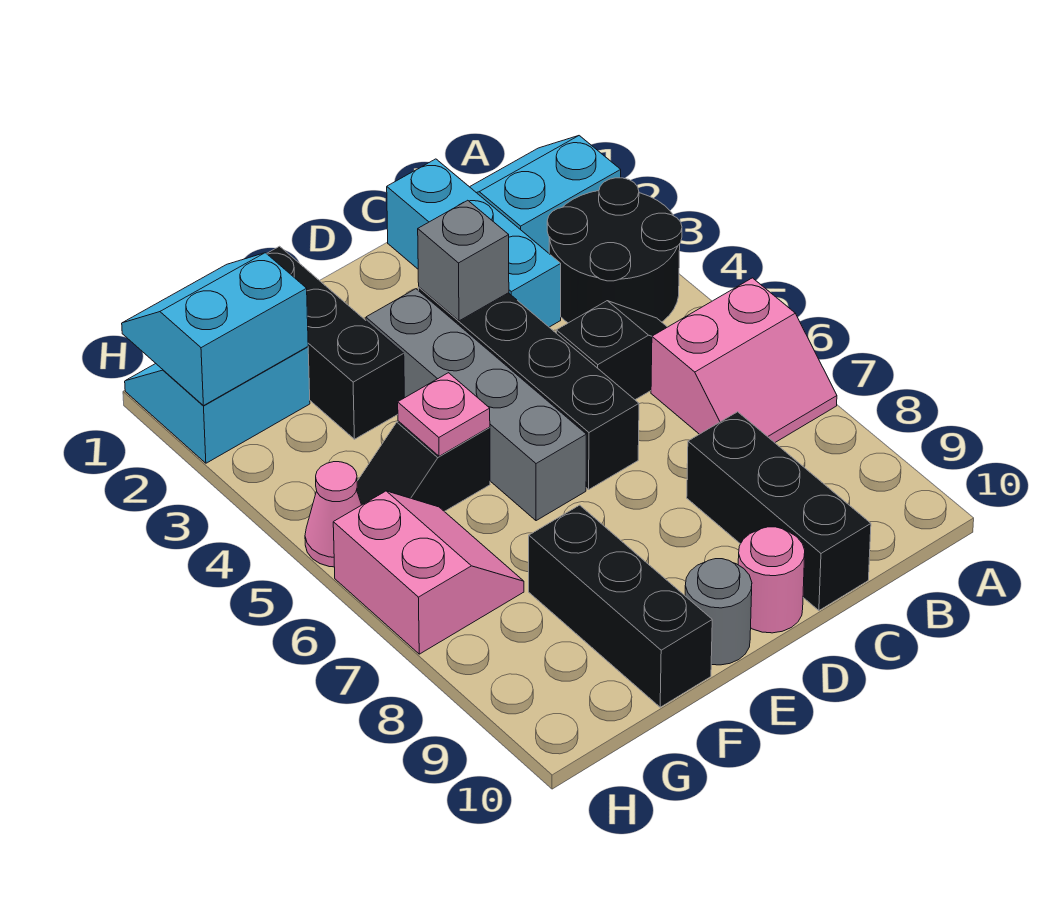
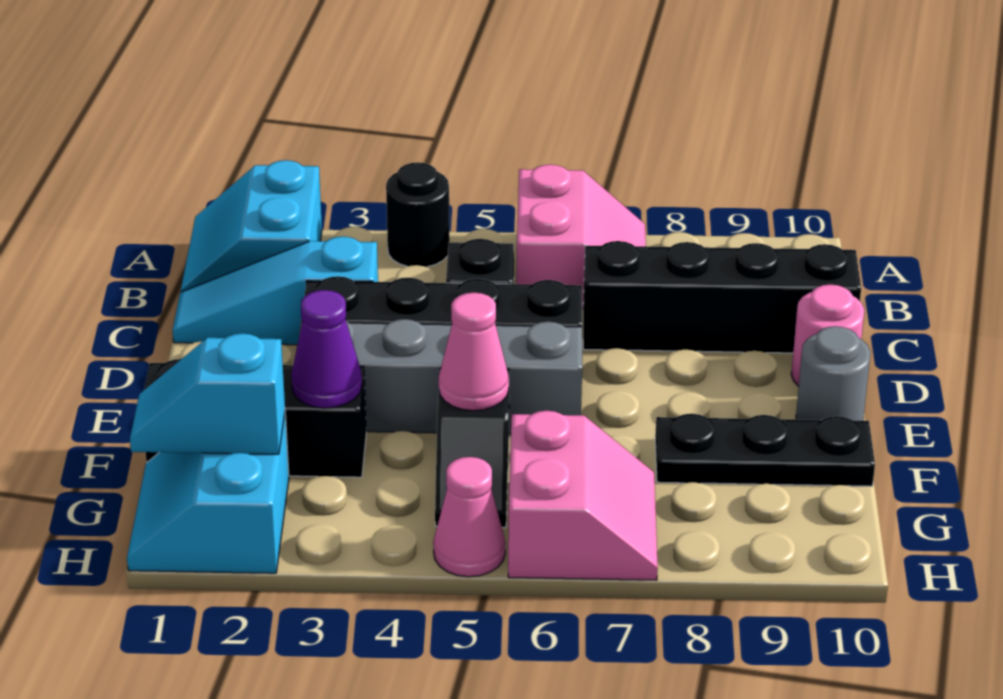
black round brick A3:B4 level 1 -> black round brick A4 level 1
cyan brick C1:C3 level 1 -> cyan slope C1:C3 level 1 top 3
black brick C8:C10 level 1 -> black brick C7:C10 level 1
grey brick D3 level 2 -> none
none -> purple cone F3 level 2
pink plate F5 level 2 -> pink cone F5 level 2
black brick F8:F10 level 1 -> black plate F8:F10 level 1
cyan slope G1:H2 level 2 top 2 -> cyan slope G1:G2 level 2 top 2
pink slope G6:H7 level 1 top H -> pink slope G6:H7 level 1 top 6

